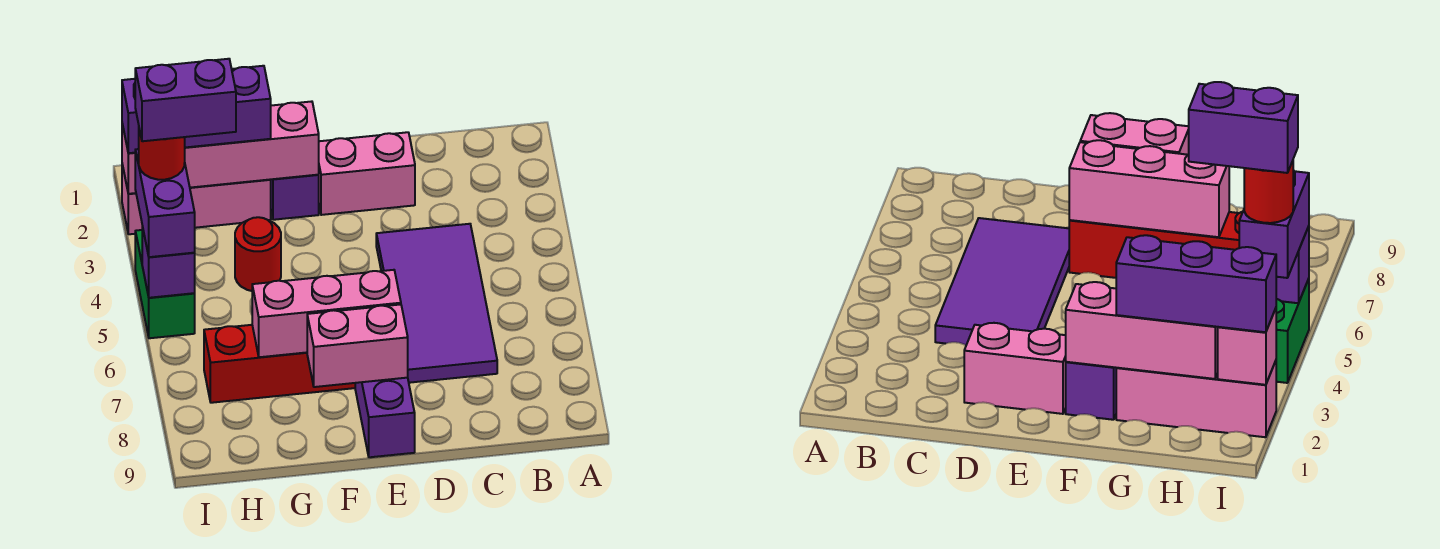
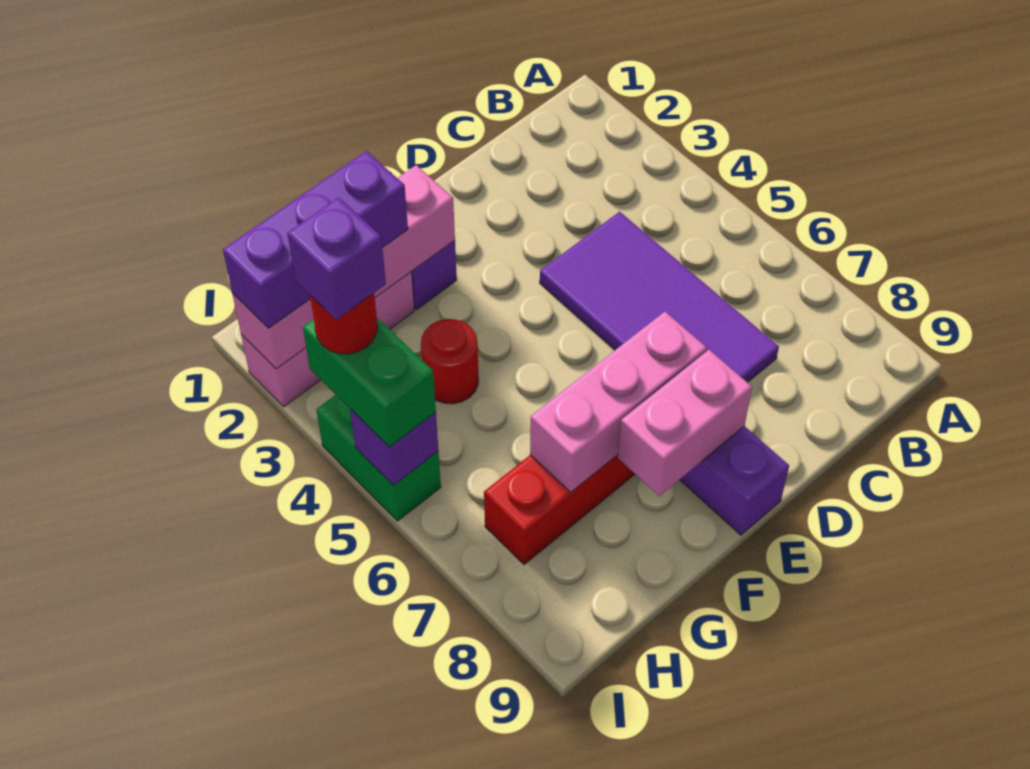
pink brick D2:E2 level 1 -> none
purple brick H4:I4 level 5 -> purple brick I4 level 5
purple brick I4:I5 level 3 -> green brick I4:I5 level 3

